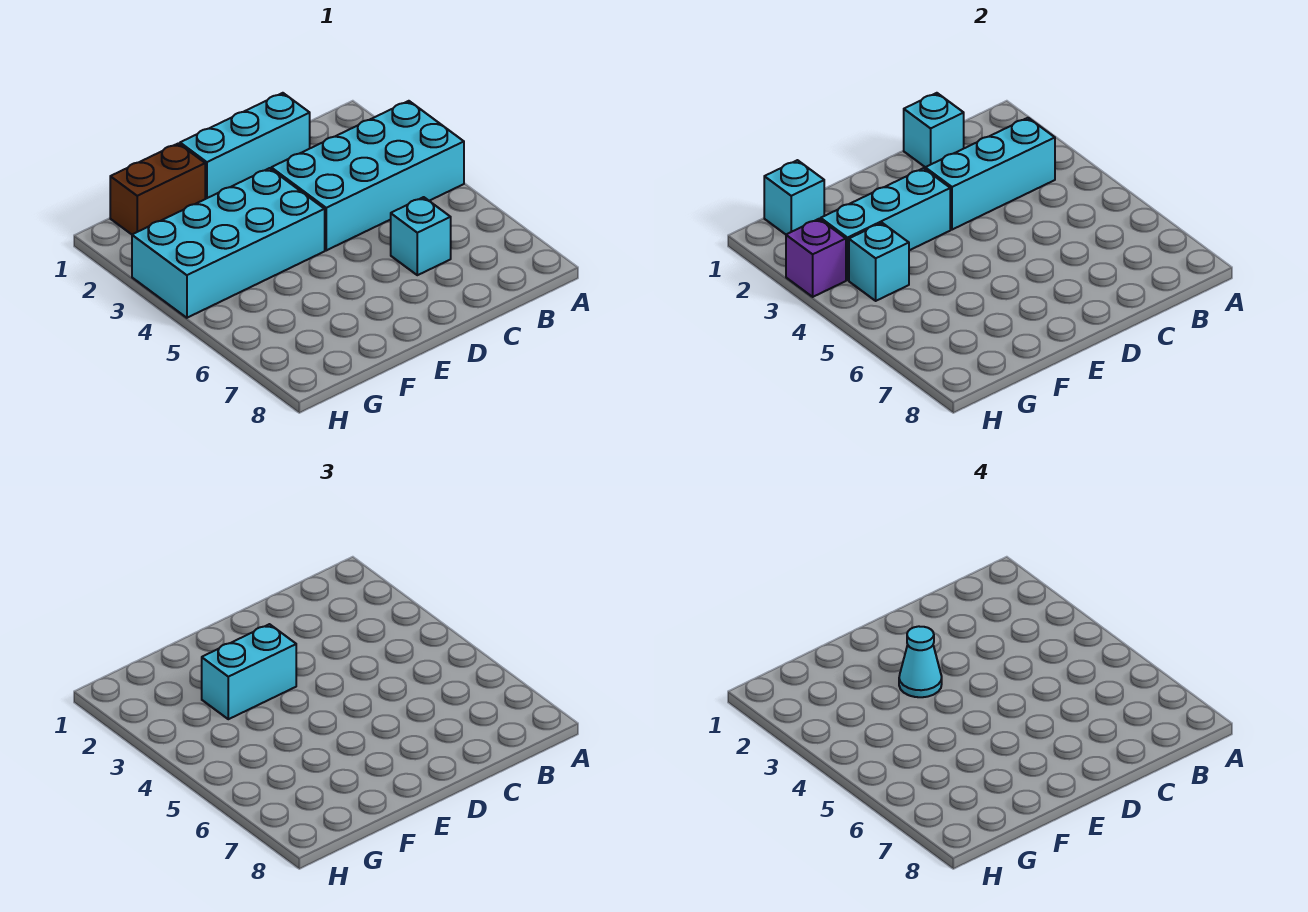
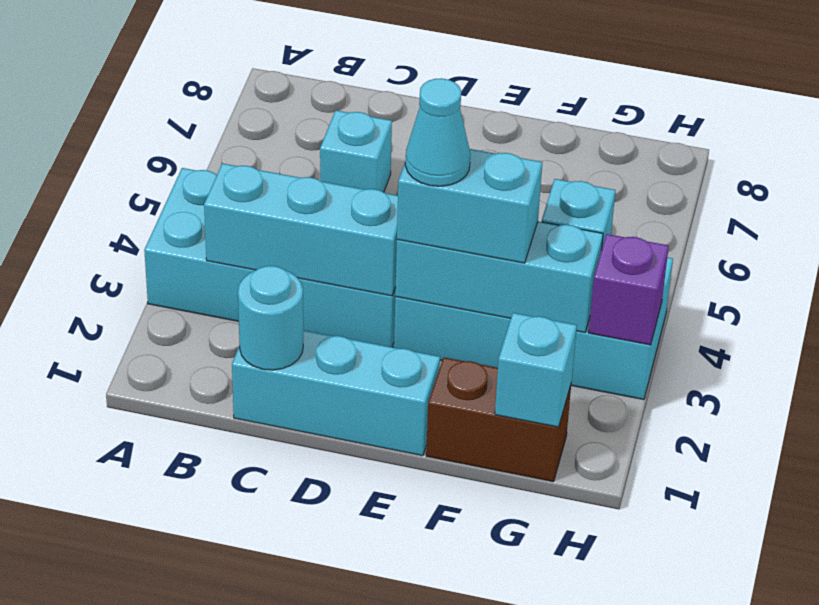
cyan brick C1 level 2 -> cyan round brick C1 level 2

